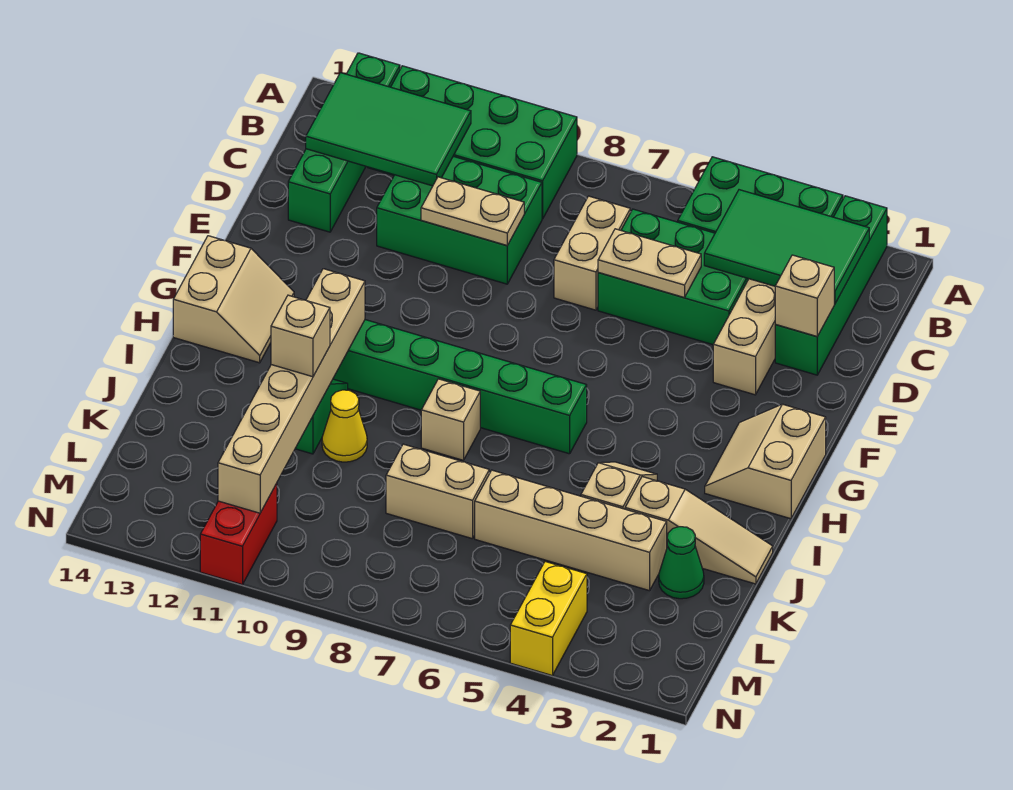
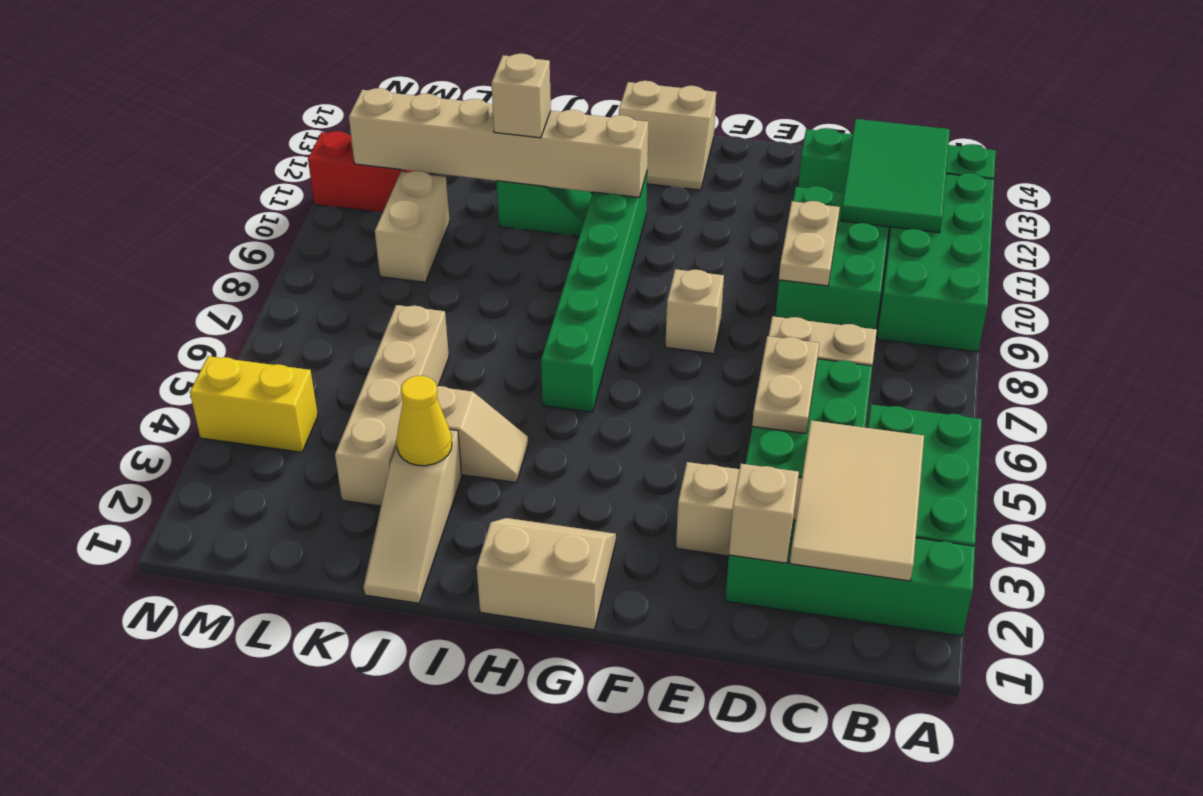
green tile B2:C4 level 2 -> tan tile B2:C4 level 2
tan brick I8 level 1 -> tan brick F8 level 1
yellow cone J10 level 1 -> yellow cone J3 level 2
green cone K2 level 1 -> none
tan brick K7:K8 level 1 -> tan brick L9:L10 level 1

